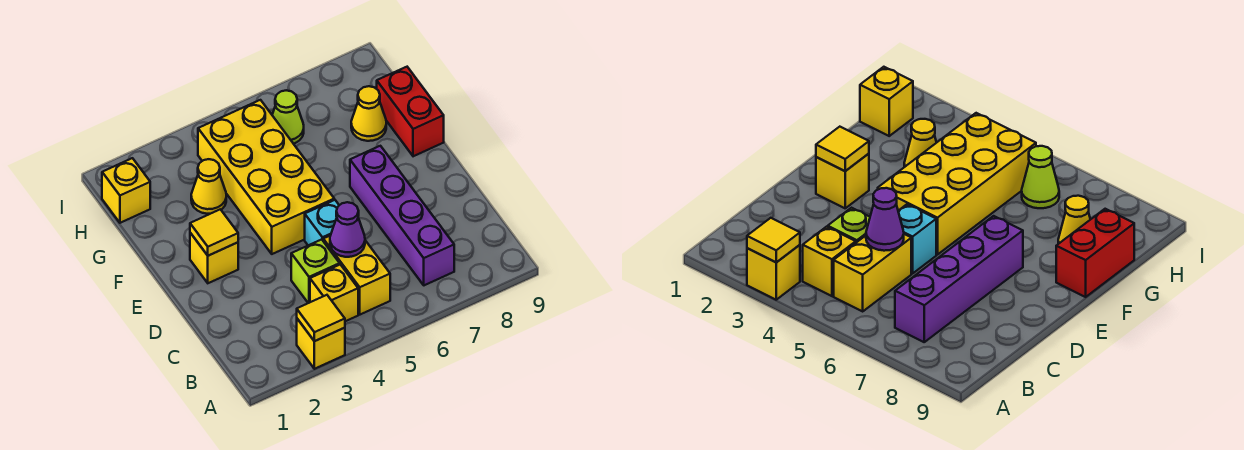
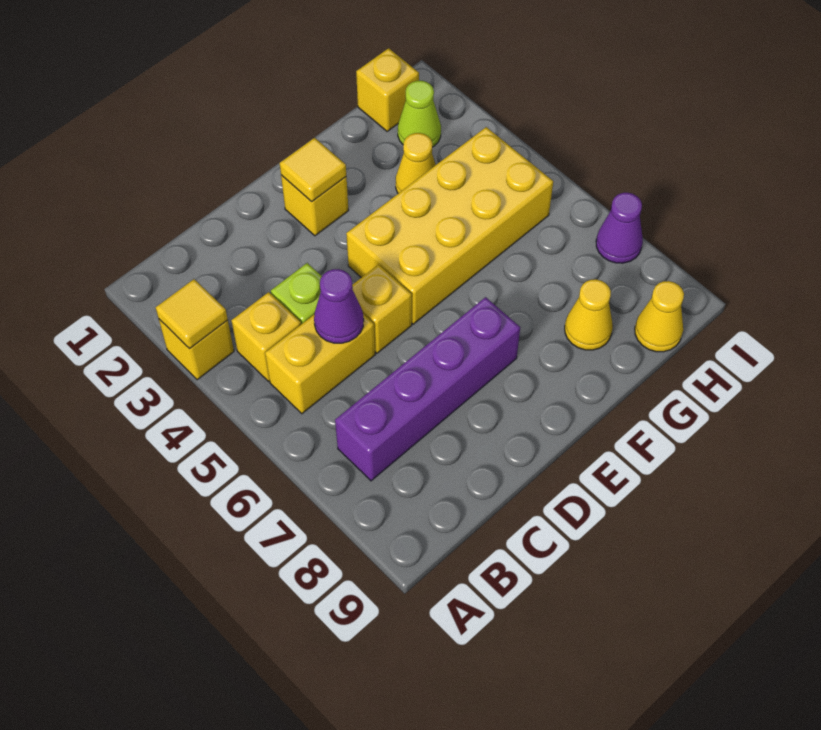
cyan brick D5 level 1 -> yellow brick D5 level 1
red brick F9:G9 level 1 -> none
lime cone H6 level 1 -> lime cone H2 level 1
none -> yellow cone H9 level 1
none -> purple cone I7 level 1

